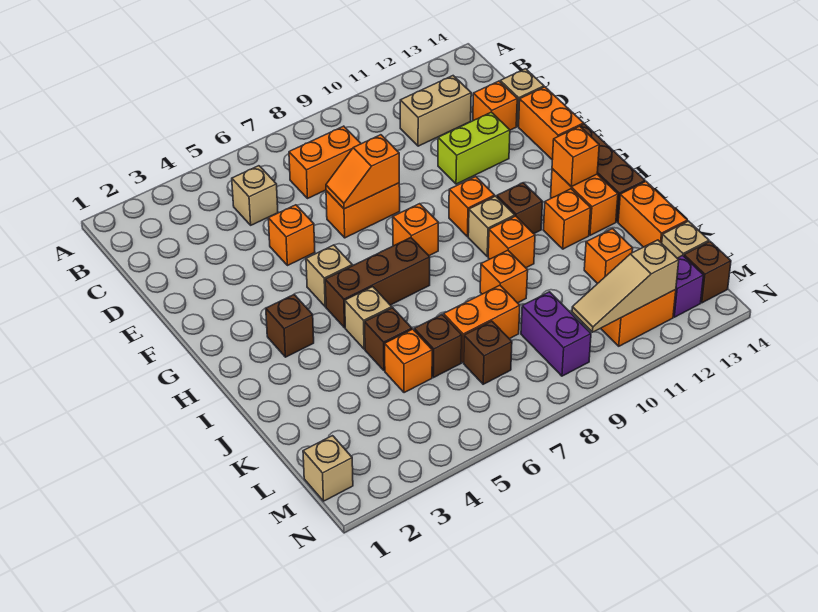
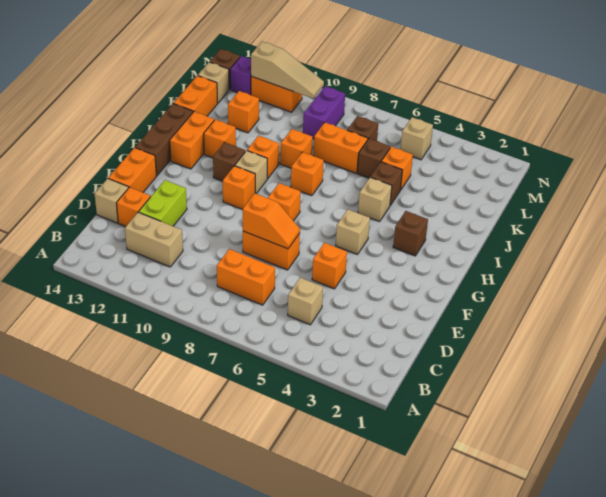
lime brick E11:E12 level 1 -> lime brick D12:E12 level 1
brown brick H5:H7 level 1 -> none
orange brick H13 level 2 -> orange brick I8 level 1
tan brick M1 level 1 -> tan brick M5 level 1

